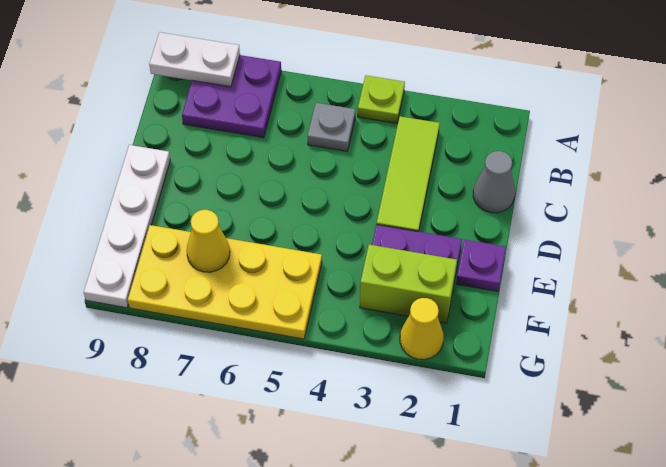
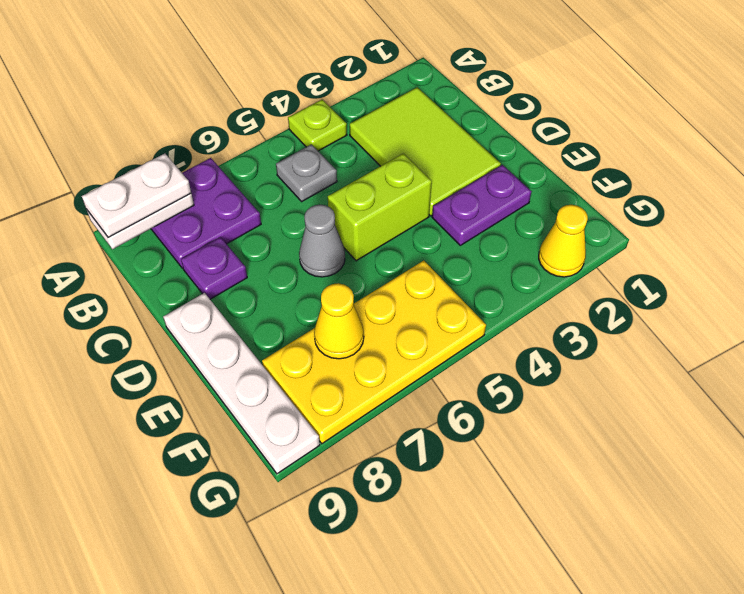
none -> white plate A8:A9 level 3
lime tile B3:D3 level 1 -> lime tile B2:D3 level 1
grey cone C1 level 1 -> grey cone D6 level 1
purple plate E1 level 1 -> purple plate C8 level 1
lime brick F2:F3 level 1 -> lime brick D4:D5 level 1

